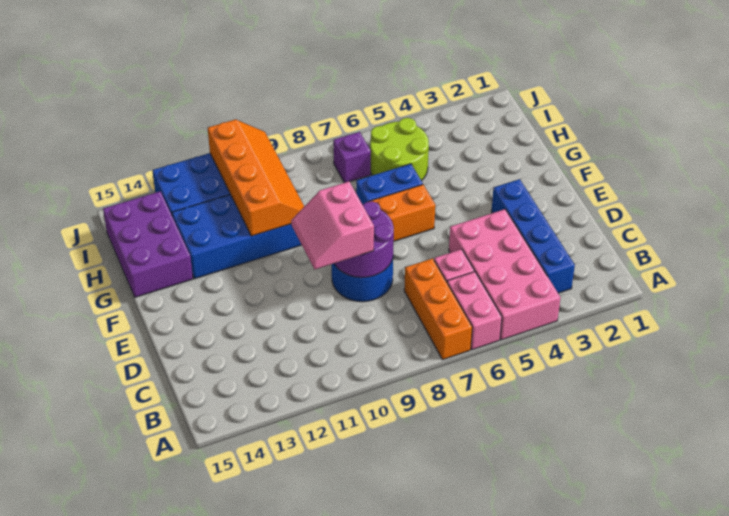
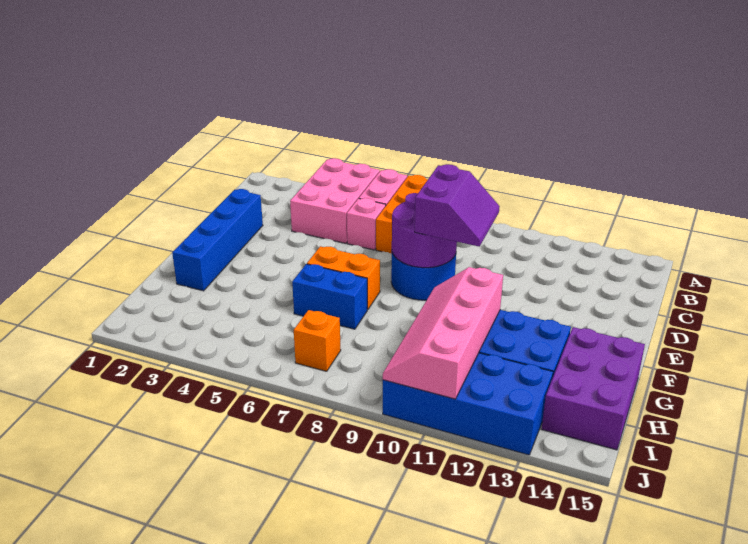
pink brick A4:D5 level 1 -> pink brick A4:C5 level 1
blue brick B3:E3 level 1 -> blue brick D2:G2 level 1
pink slope D9:E10 level 3 top 9 -> purple slope D9:E10 level 3 top 9
orange slope G10:J11 level 2 top 11 -> pink slope G10:J11 level 2 top 11
lime round brick H5:I6 level 1 -> none
purple brick I7 level 1 -> orange brick I7 level 1

